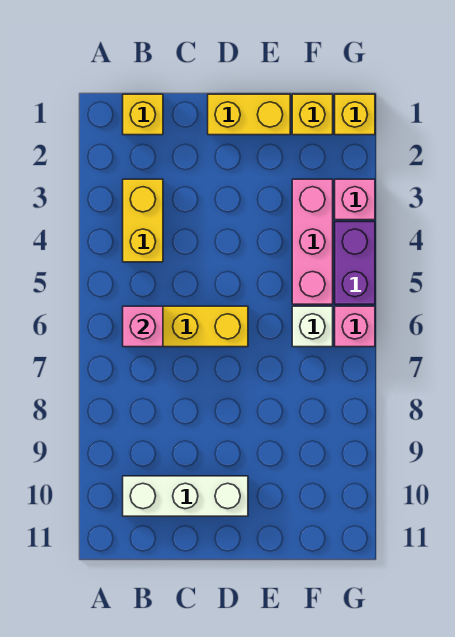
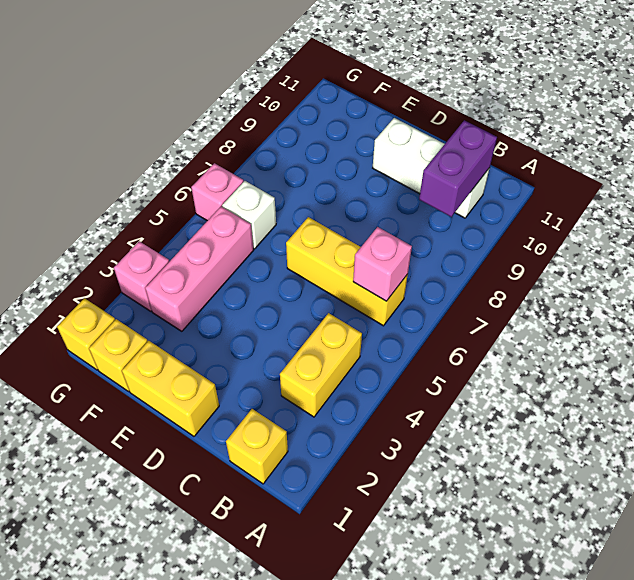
purple brick G4:G5 level 1 -> purple brick B9:B10 level 2

